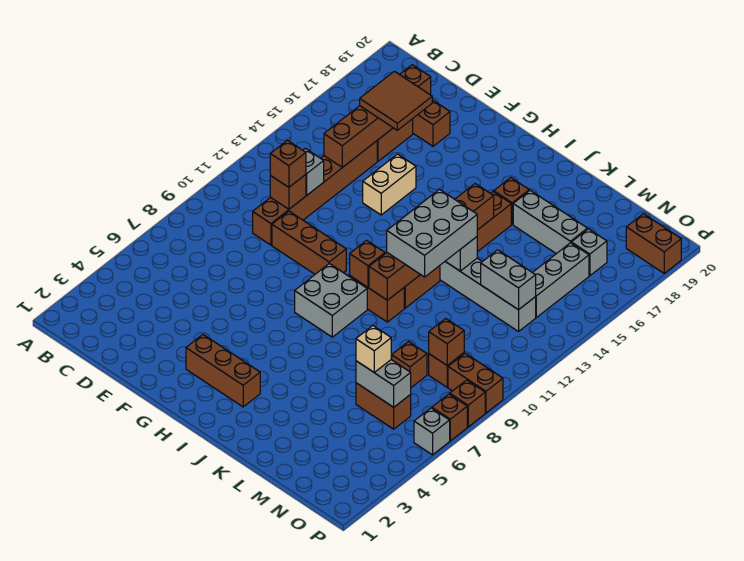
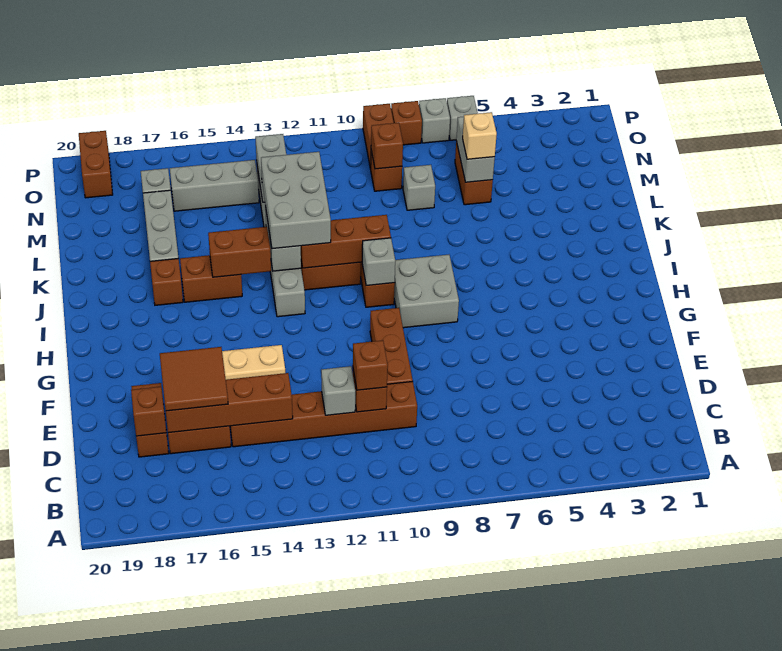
brown brick G3:I3 level 1 -> none
brown brick I10 level 2 -> grey brick I10 level 2
grey brick J11:K13 level 3 -> grey brick J12:L13 level 3
brown brick M8 level 1 -> grey brick M8 level 1
brown brick P7 level 1 -> grey brick P7 level 1

